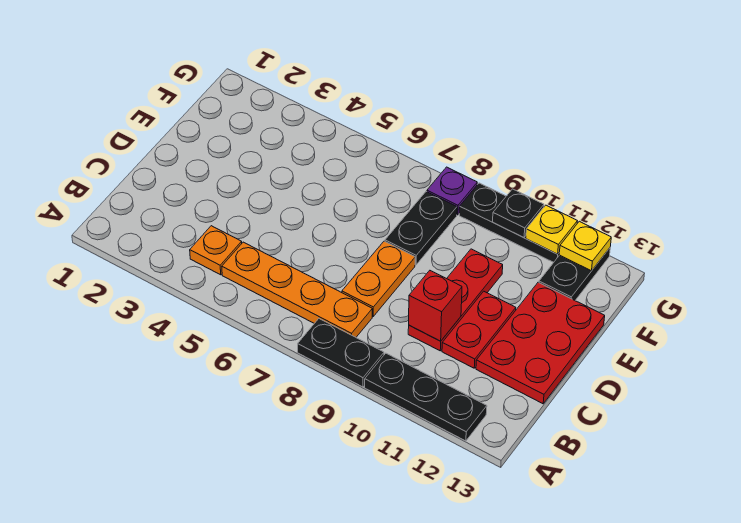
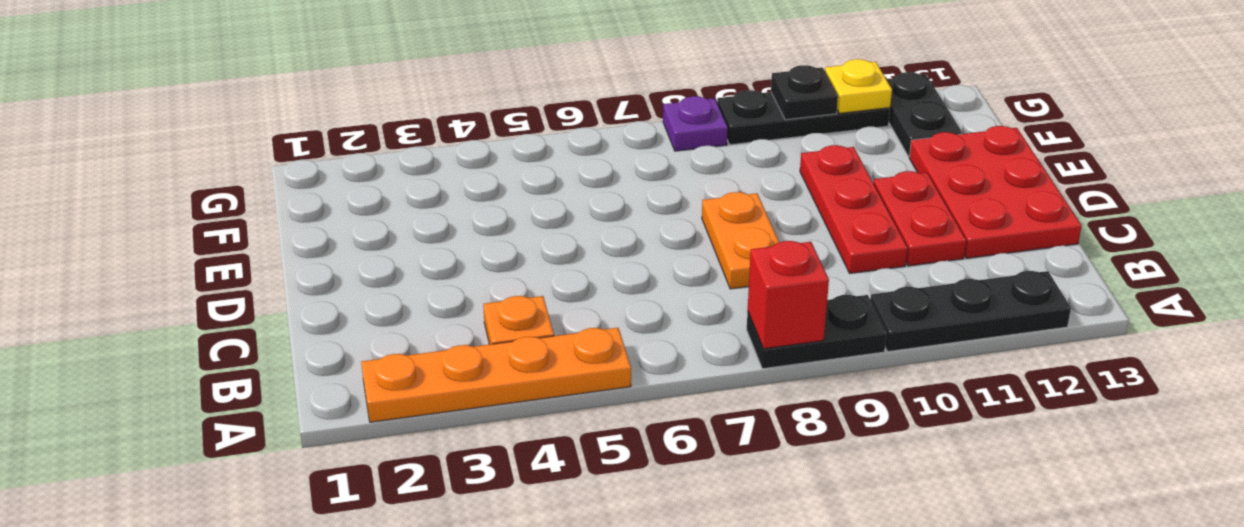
orange plate B5:B8 level 1 -> orange plate A2:A5 level 1
red brick C10 level 2 -> red brick A8 level 2
black plate E8:F8 level 1 -> none
yellow plate G12 level 2 -> none

